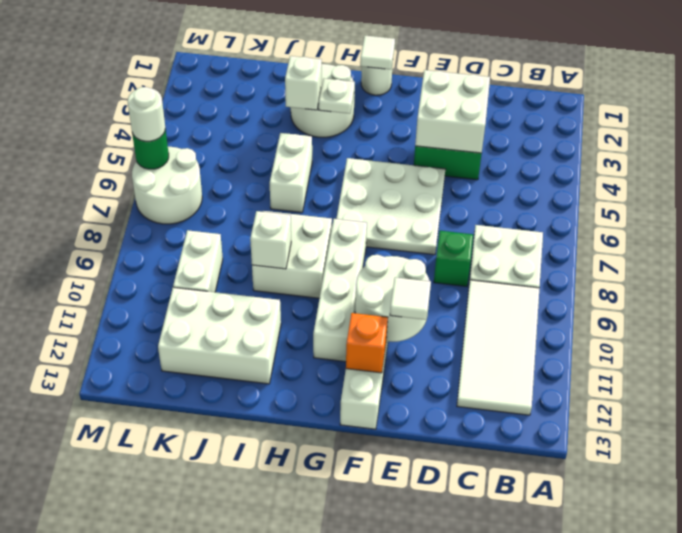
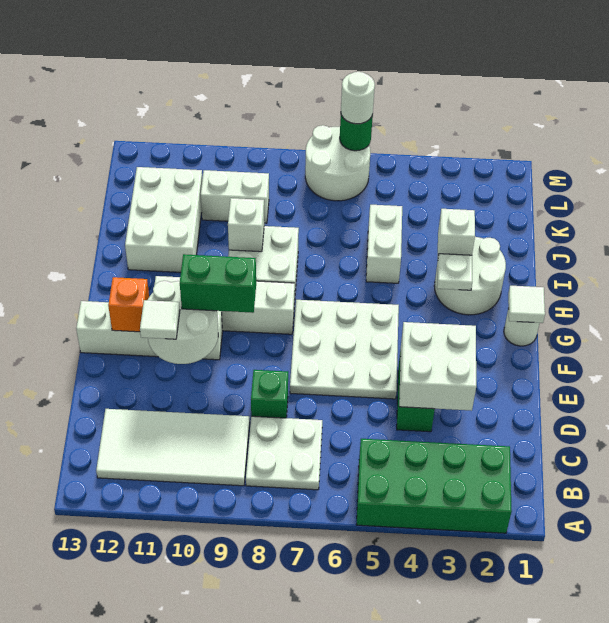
none -> green brick A2:B5 level 1
none -> green brick F9:F10 level 3
white brick I5:I6 level 1 -> white brick I5:J5 level 1

